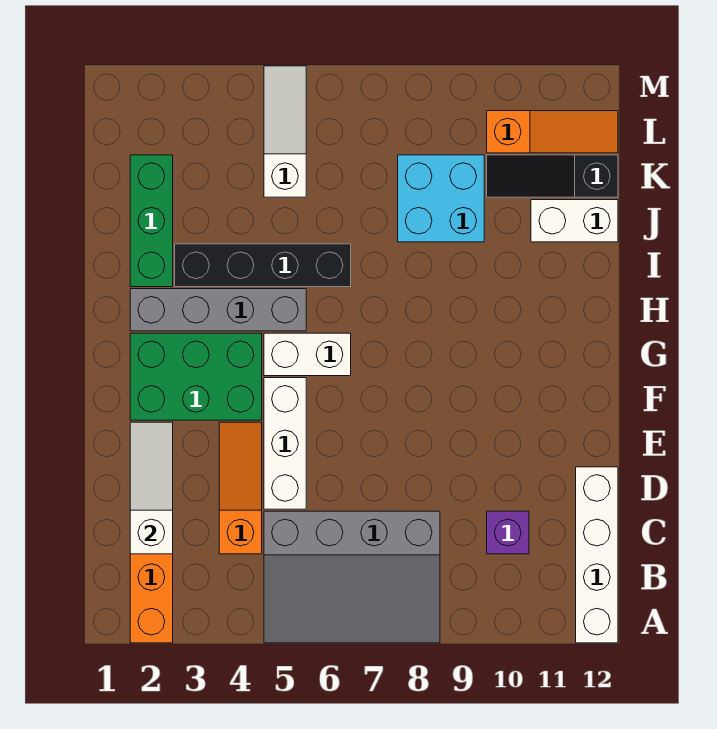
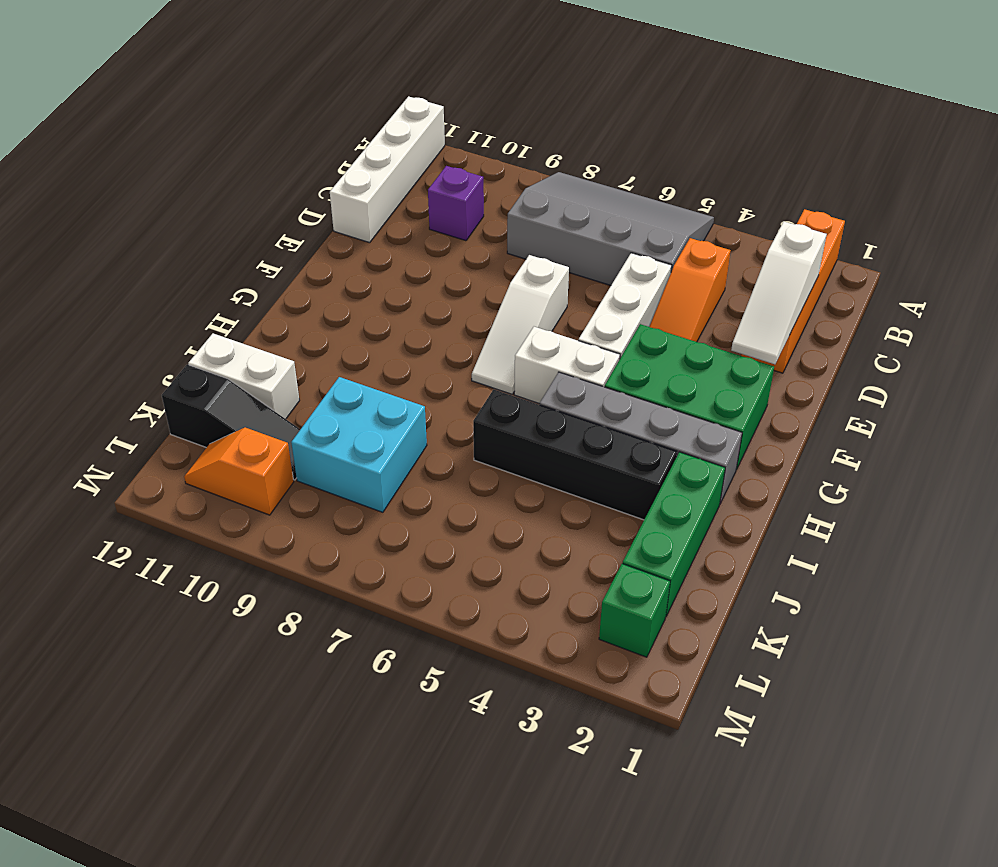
white slope K5:M5 level 1 top K -> white slope E7:G7 level 1 top E
none -> green brick L2 level 1
orange slope L10:L12 level 1 top 10 -> orange slope L10:L11 level 1 top 10

